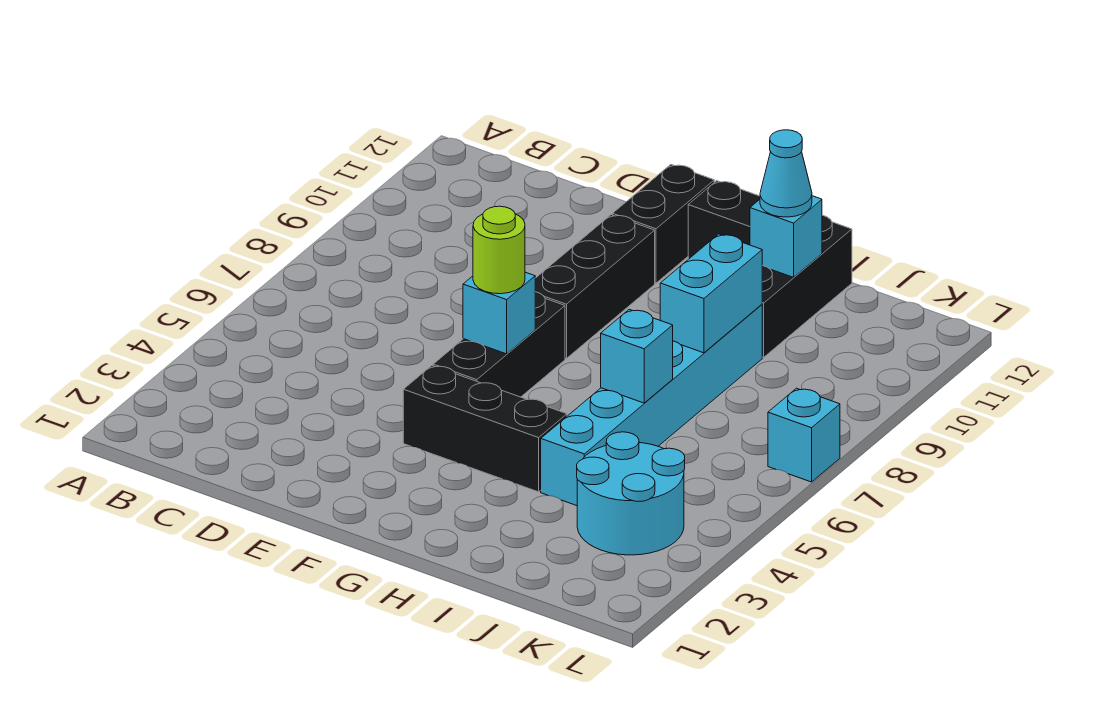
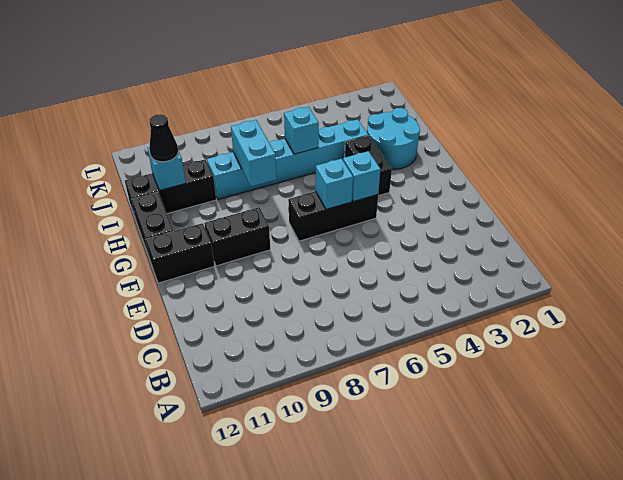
black brick F4:H4 level 1 -> black brick G4:H4 level 1
lime round brick F6 level 3 -> none
black brick F8:F10 level 1 -> black brick F9:F10 level 1
cyan brick I8:I9 level 2 -> cyan brick H8:I8 level 2
cyan cone I11 level 3 -> black cone I11 level 3
cyan round brick J3:K4 level 1 -> cyan round brick H2:I3 level 1
cyan brick L7 level 1 -> cyan brick F5 level 2

